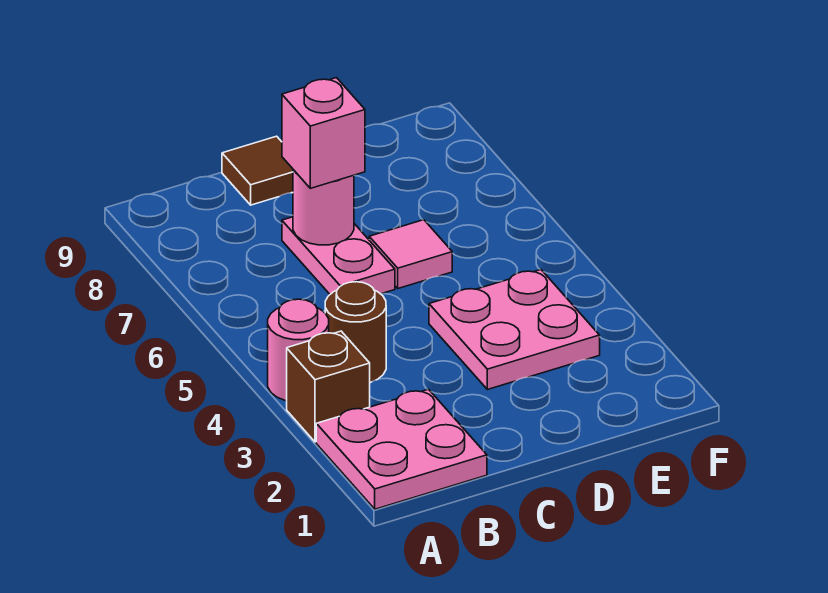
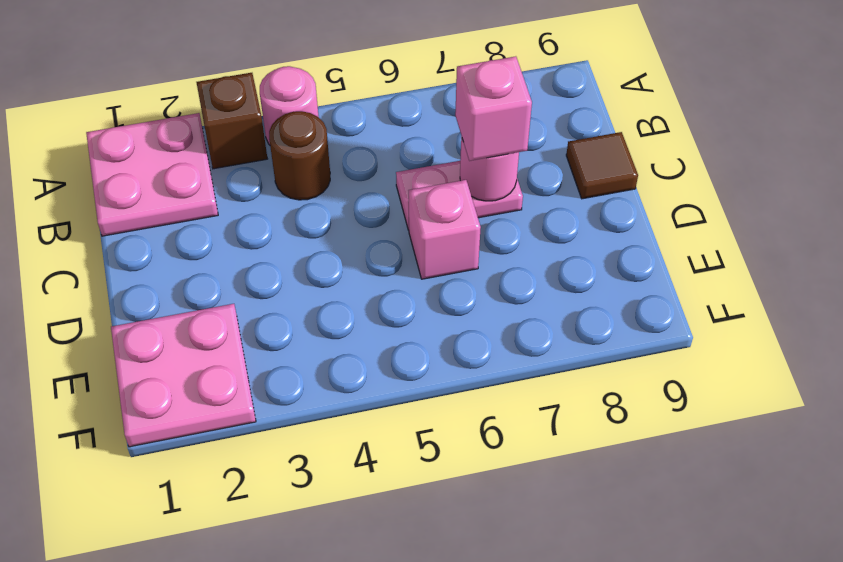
pink plate D3:E4 level 1 -> pink plate E1:F2 level 1
pink tile D6 level 1 -> pink brick D6 level 1

